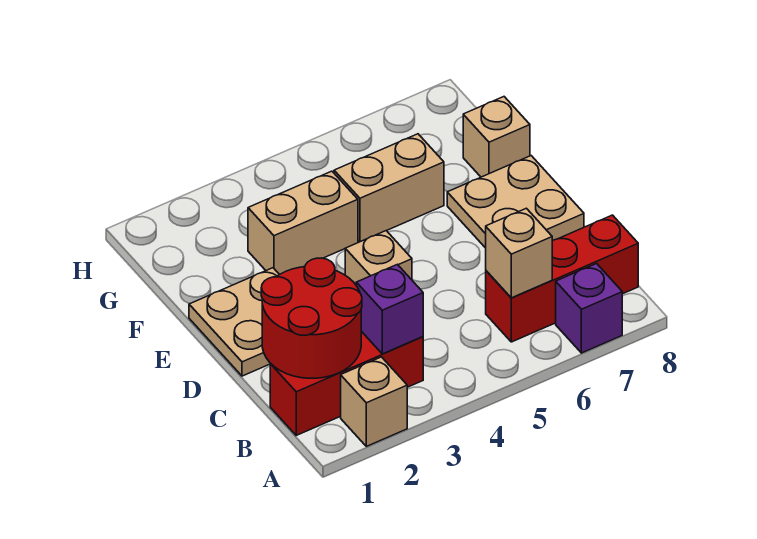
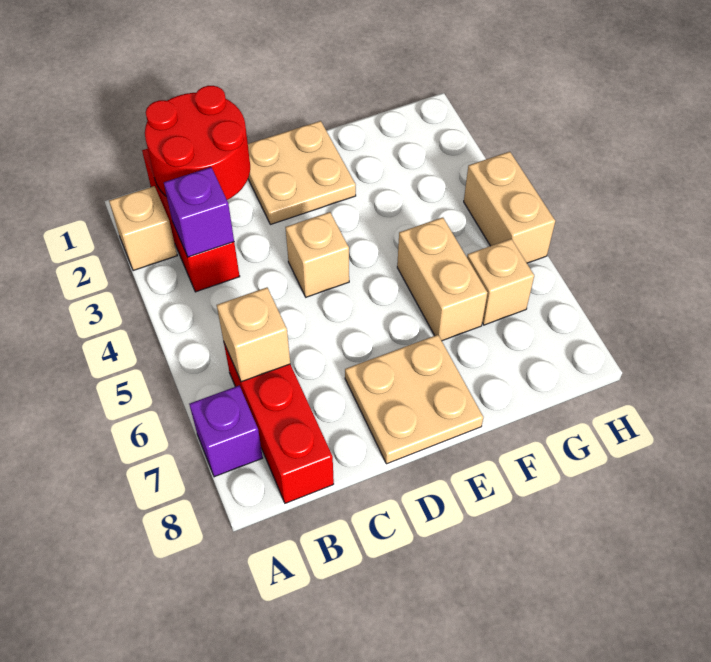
tan brick F3:F4 level 1 -> tan brick H4:H5 level 1
tan brick F8 level 1 -> tan brick G6 level 1

